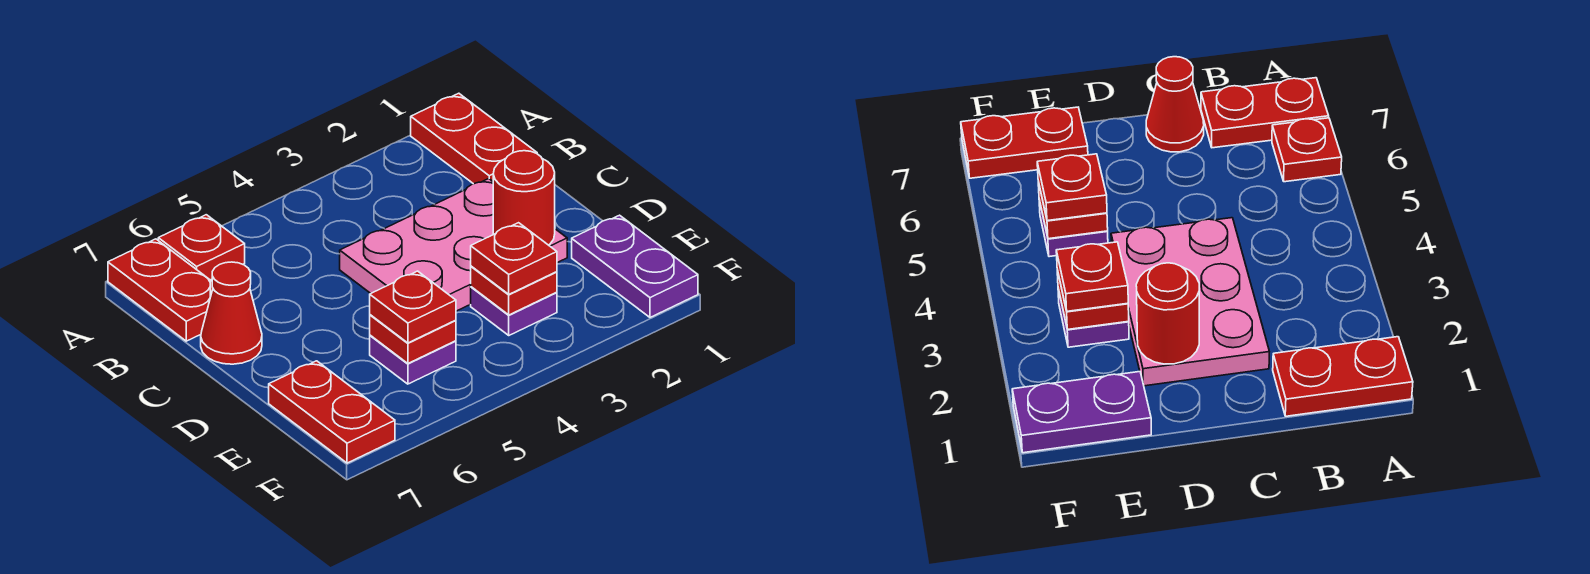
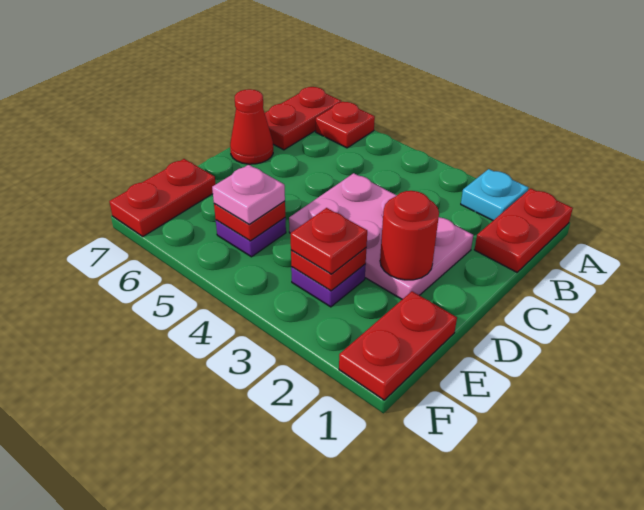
none -> cyan plate A2 level 1
purple plate E1:F1 level 1 -> red plate E1:F1 level 1
red plate E5 level 3 -> pink plate E5 level 3

